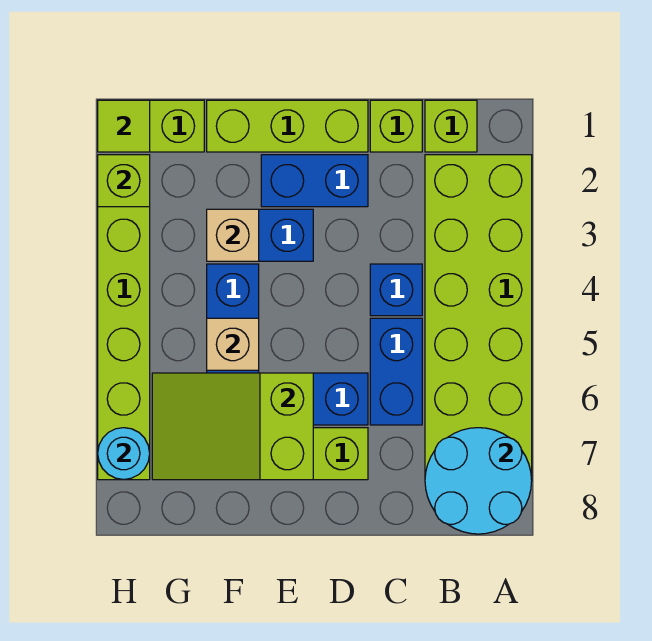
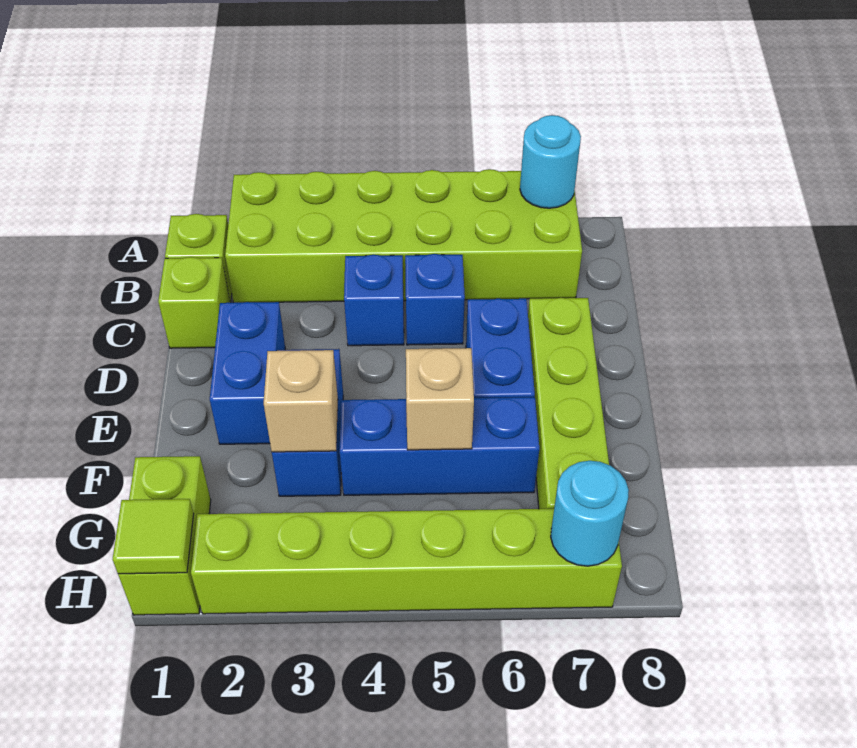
cyan round brick A7:B8 level 2 -> cyan round brick A7 level 2
blue brick C5:C6 level 1 -> blue brick C5 level 1
lime brick D1:F1 level 1 -> none
lime slope E6:G7 level 2 top E -> none
lime brick H2 level 2 -> none

